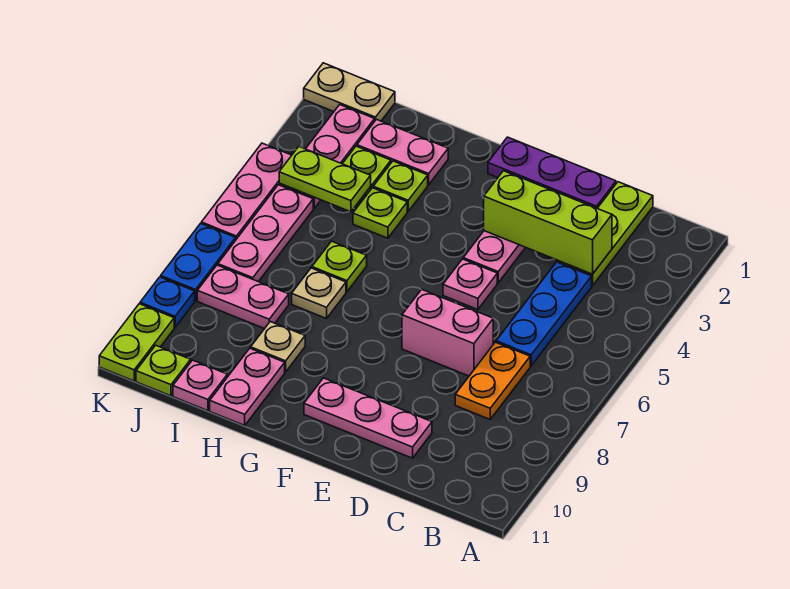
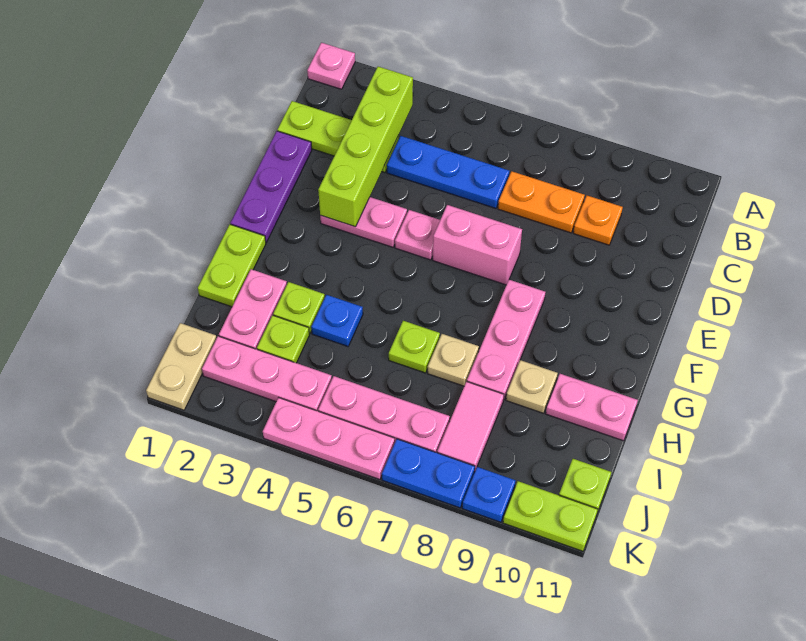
lime brick C3:E3 level 2 -> lime brick B3:E3 level 2
none -> orange plate C9 level 1
pink brick D7:E7 level 1 -> pink brick E6:E7 level 1
pink plate D10:F10 level 1 -> pink plate F8:H8 level 1
lime plate H4 level 1 -> blue plate H4 level 1
lime plate I4:J4 level 2 -> lime plate G1:H1 level 1
pink plate I8:J8 level 1 -> pink tile I8:J8 level 1
pink plate I11 level 1 -> pink plate A1 level 1

